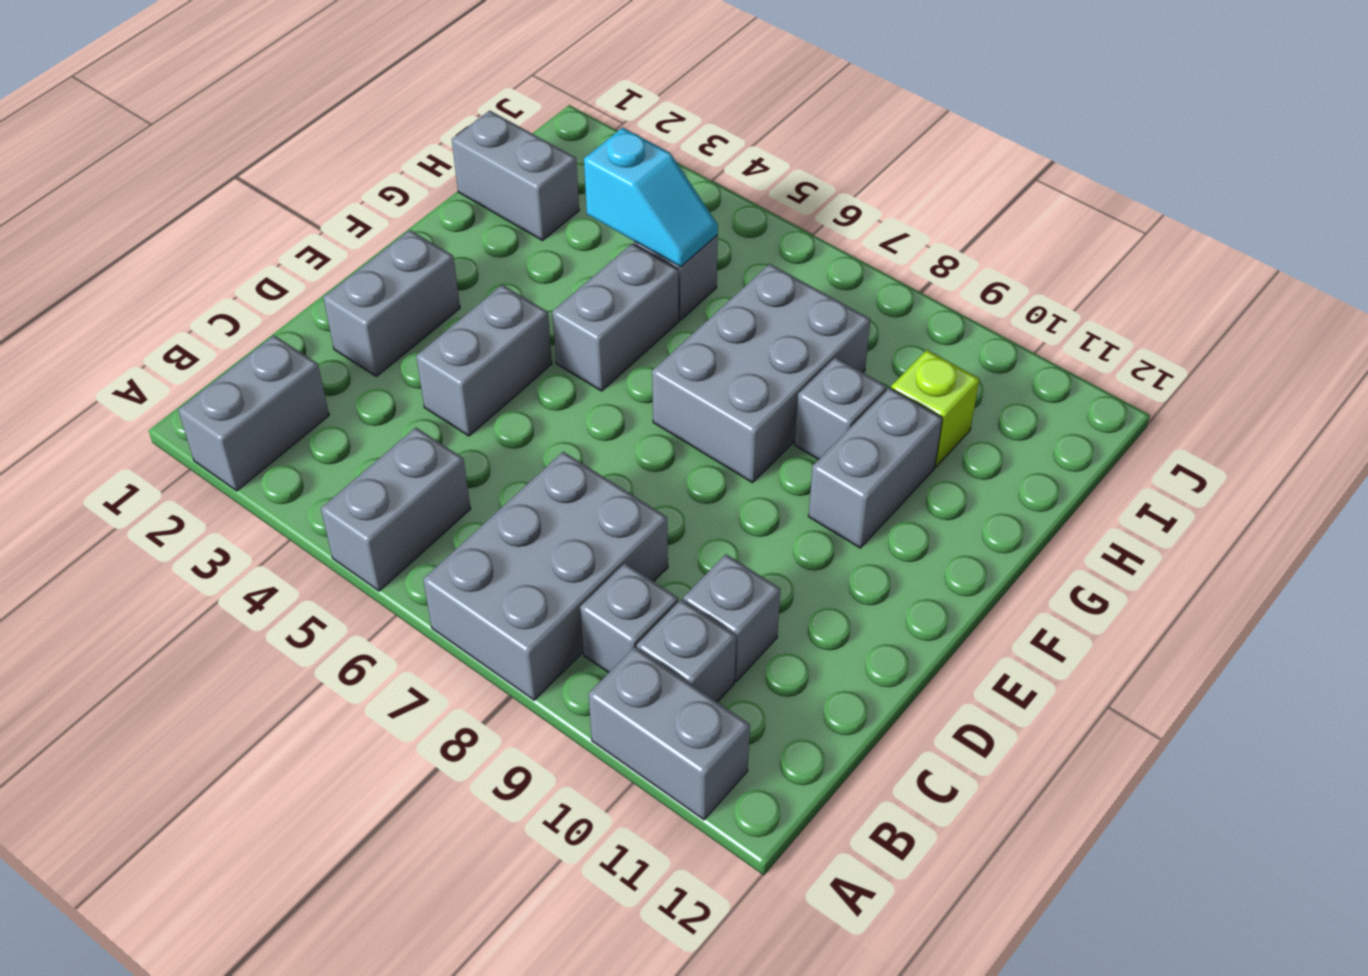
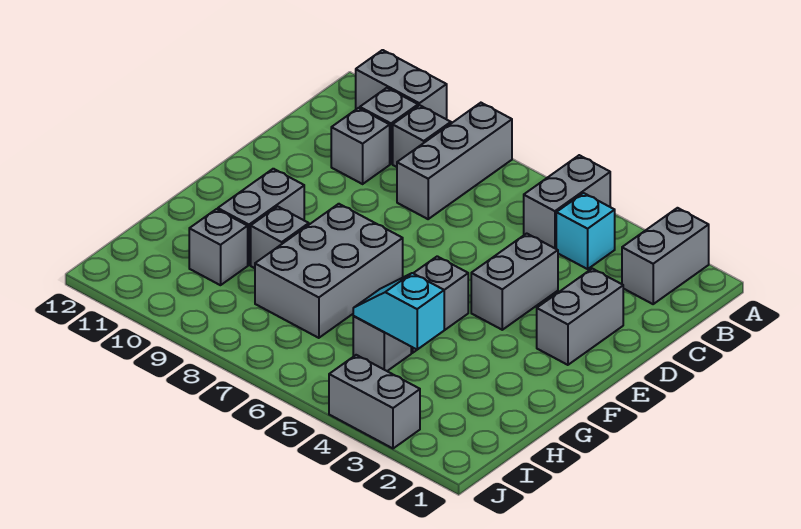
grey brick A7:C8 level 1 -> grey brick A8:C8 level 1
none -> cyan brick B4 level 1
grey brick H1:H2 level 1 -> grey brick J3:J4 level 1
lime brick H10 level 1 -> grey brick H10 level 1

